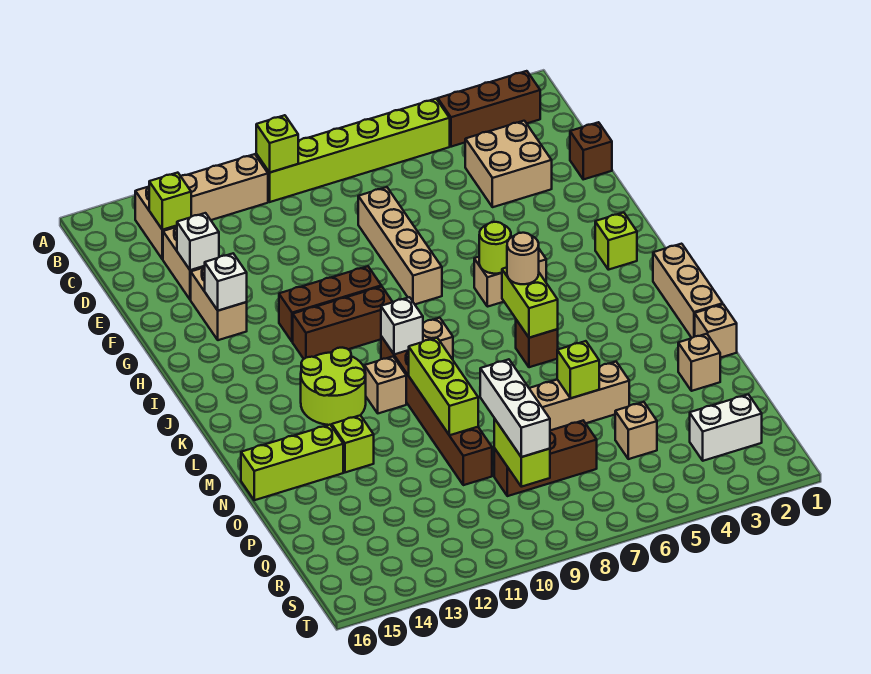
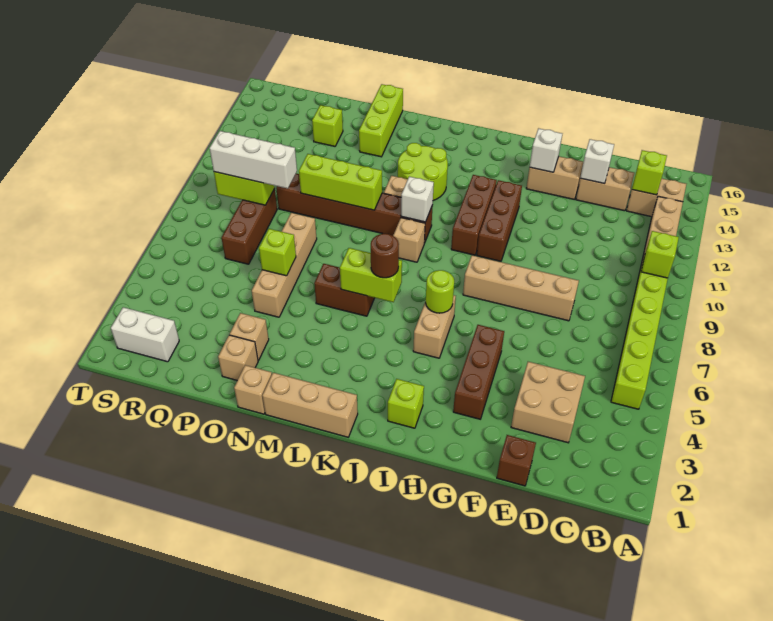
brown brick B2:B4 level 1 -> brown brick G3:G5 level 1
tan round brick K6 level 3 -> brown round brick K6 level 3
brown brick L6 level 1 -> brown brick L6:M6 level 1
lime brick N13 level 1 -> lime brick P14 level 1
tan brick Q5 level 1 -> tan brick O3 level 1
white brick R2:R3 level 1 -> white brick R2:S2 level 1

